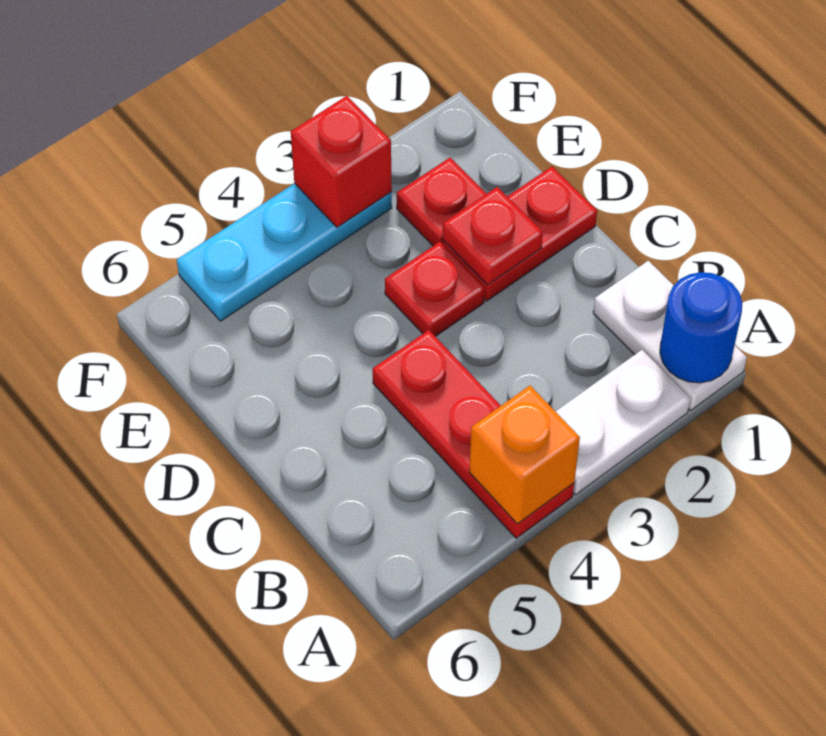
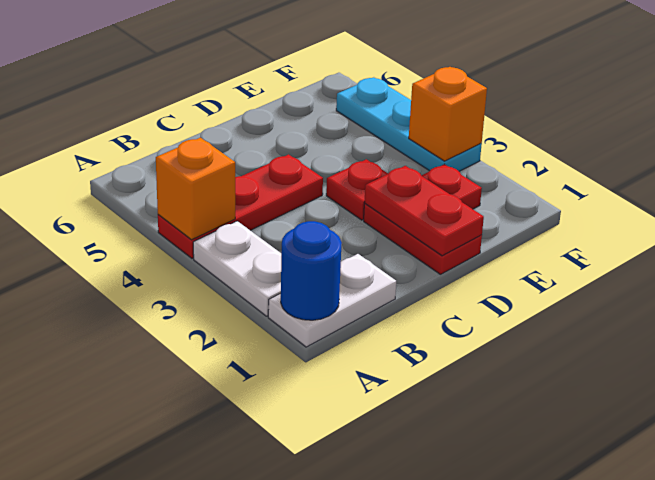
red plate D2 level 2 -> red plate D1:D2 level 2
red brick F3 level 2 -> orange brick F3 level 2

